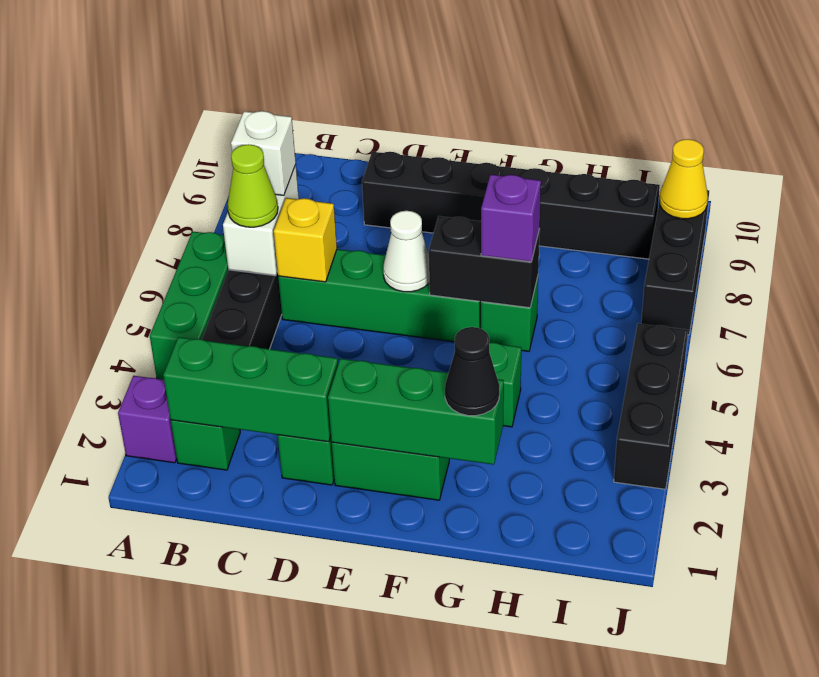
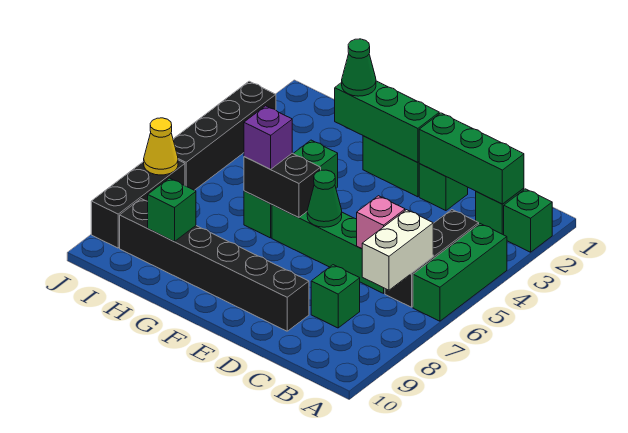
purple brick A2 level 1 -> green brick A2 level 1
lime cone B6 level 3 -> none
white brick B7 level 3 -> none
yellow brick C6 level 2 -> pink brick C6 level 2
none -> green brick C8 level 1
white cone E6 level 2 -> green cone E6 level 2
black cone G2 level 3 -> green cone G2 level 3
none -> green brick H9 level 2
black brick J3:J5 level 1 -> black brick J3:J6 level 1
yellow cone J9 level 2 -> yellow cone J7 level 2

